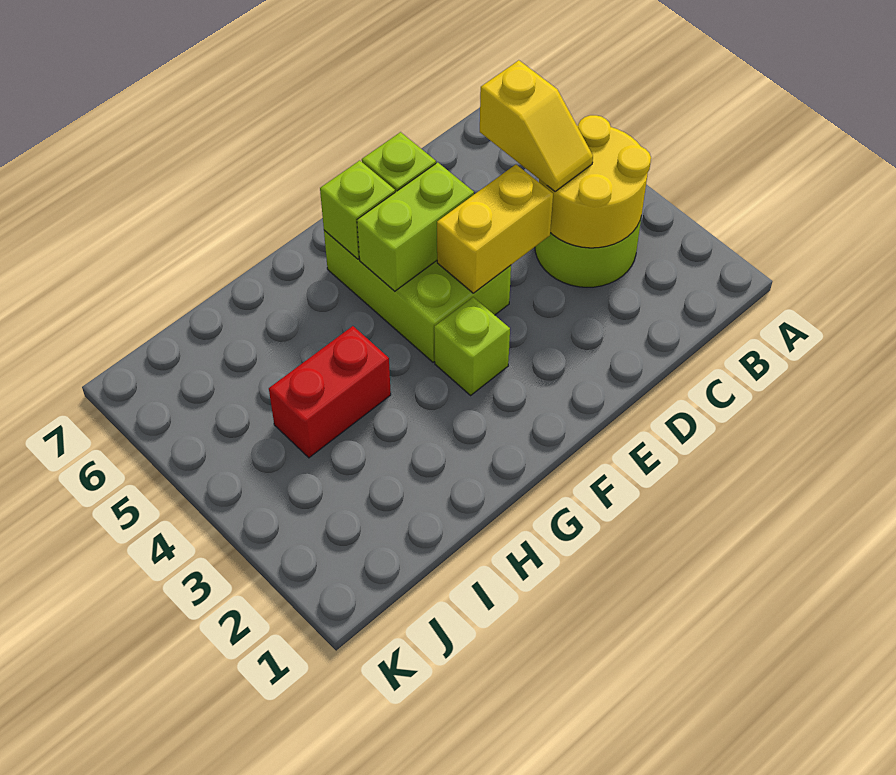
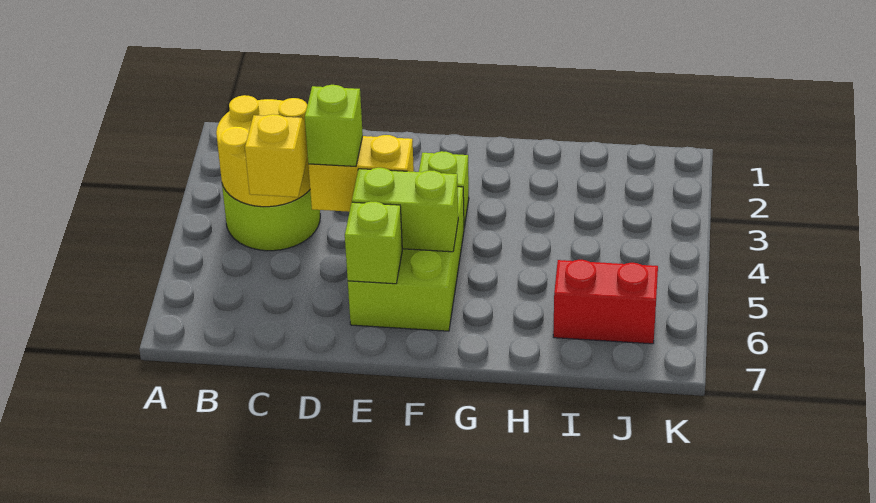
lime brick F6 level 2 -> lime brick D4 level 3
red brick H4:I4 level 1 -> red brick I6:J6 level 1

